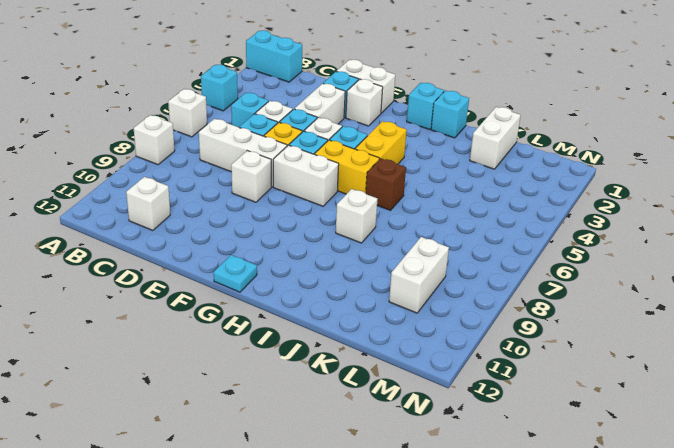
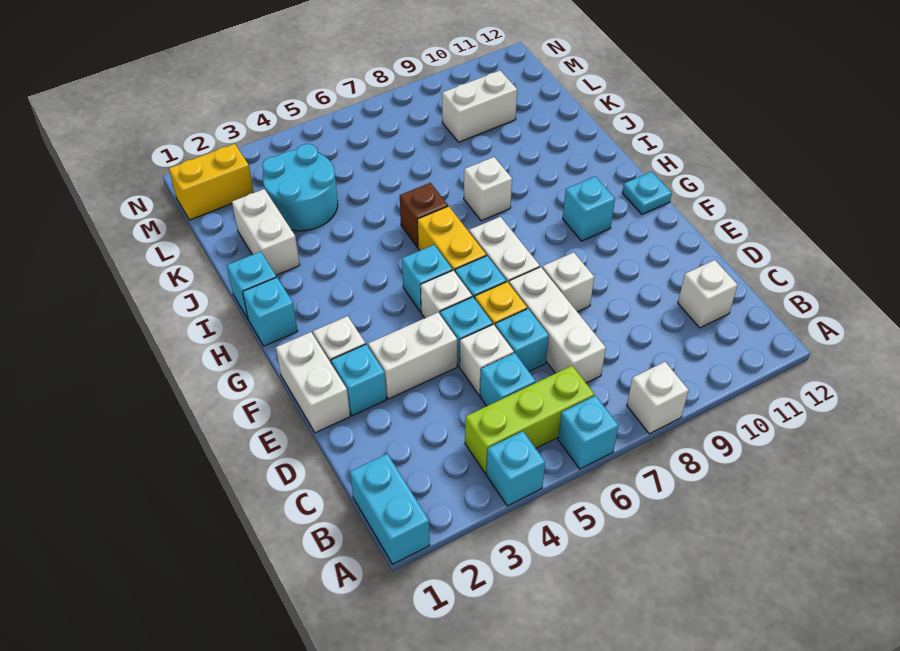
white brick A6 level 1 -> cyan brick A6 level 1
none -> lime brick B4:B6 level 1
none -> cyan brick G10 level 1
yellow brick H4:H5 level 1 -> yellow brick M1:M2 level 1
white brick K1:K2 level 1 -> white brick J2:K2 level 1
none -> cyan round brick K3:L4 level 1

